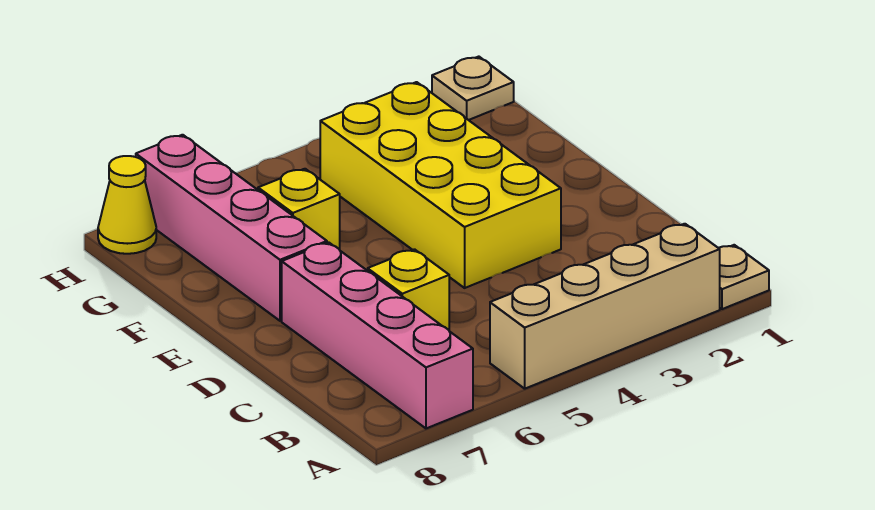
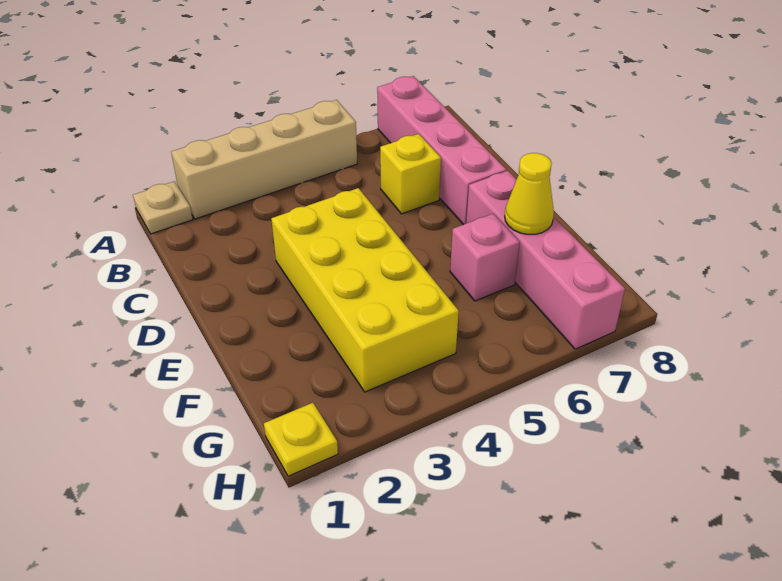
yellow brick F6 level 1 -> pink brick F6 level 1
tan plate H1 level 1 -> yellow plate H1 level 1
yellow cone H8 level 1 -> yellow cone F7 level 2

